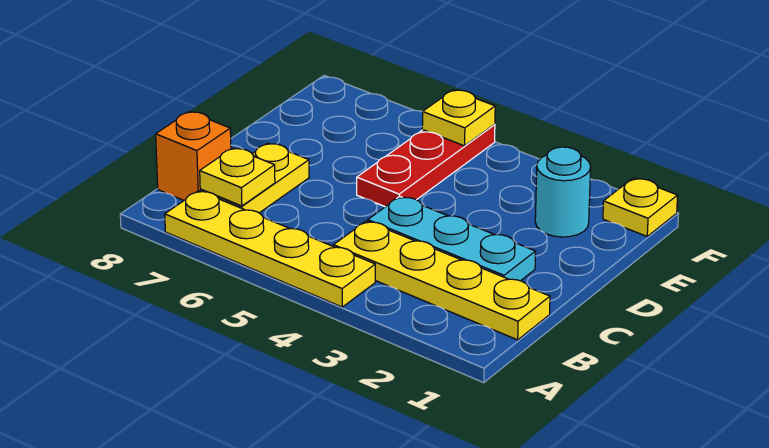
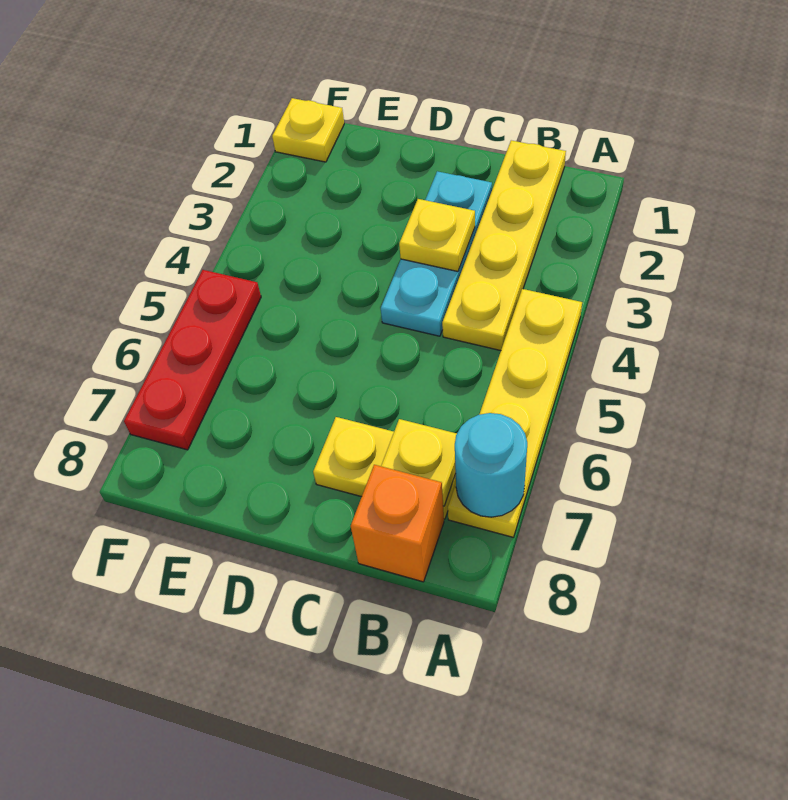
red plate D5:F5 level 1 -> red plate F5:F7 level 1
cyan round brick E2 level 1 -> cyan round brick A7 level 2
yellow plate F5 level 2 -> yellow plate C3 level 2

